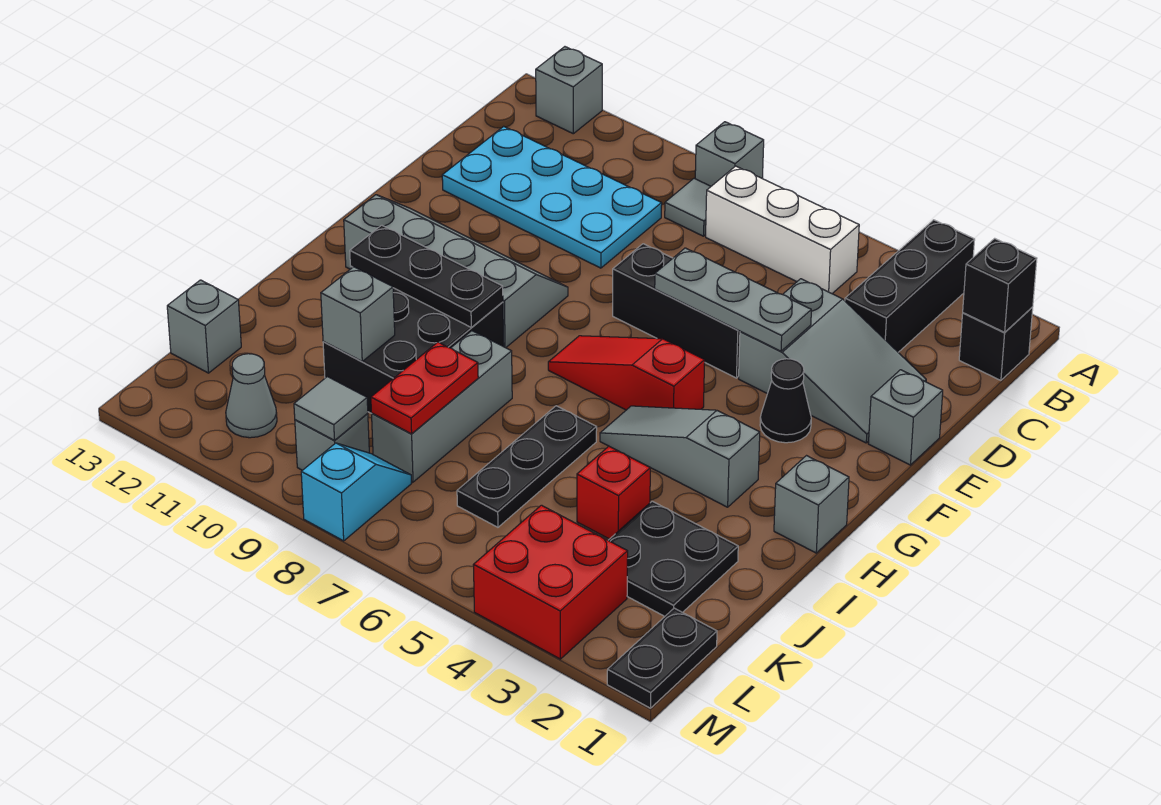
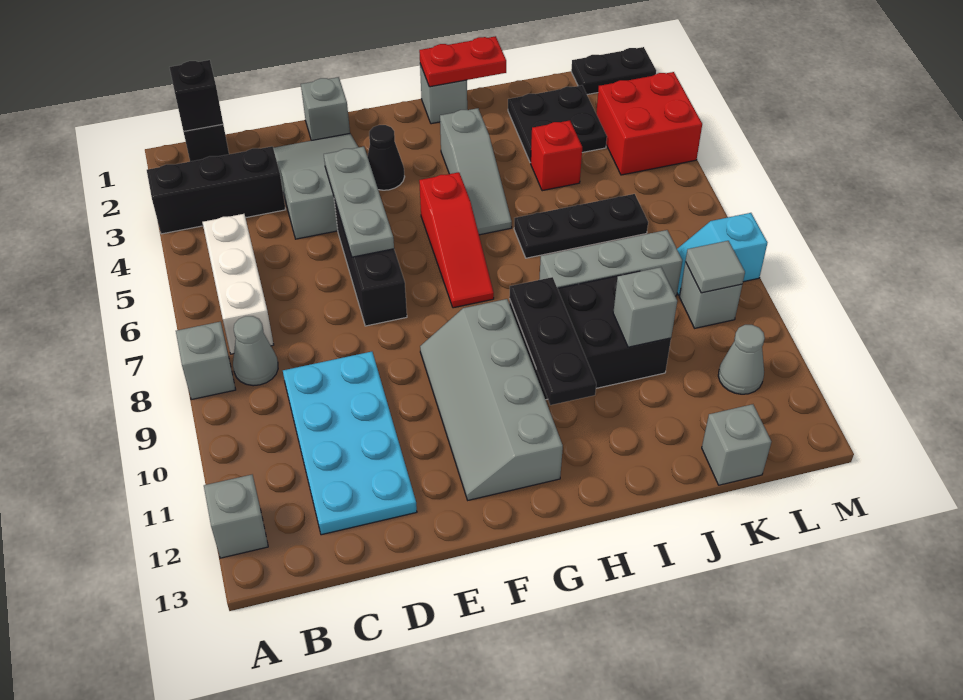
grey tile B8 level 1 -> grey cone B8 level 1
red plate J8:K8 level 2 -> red plate H1:I1 level 2

